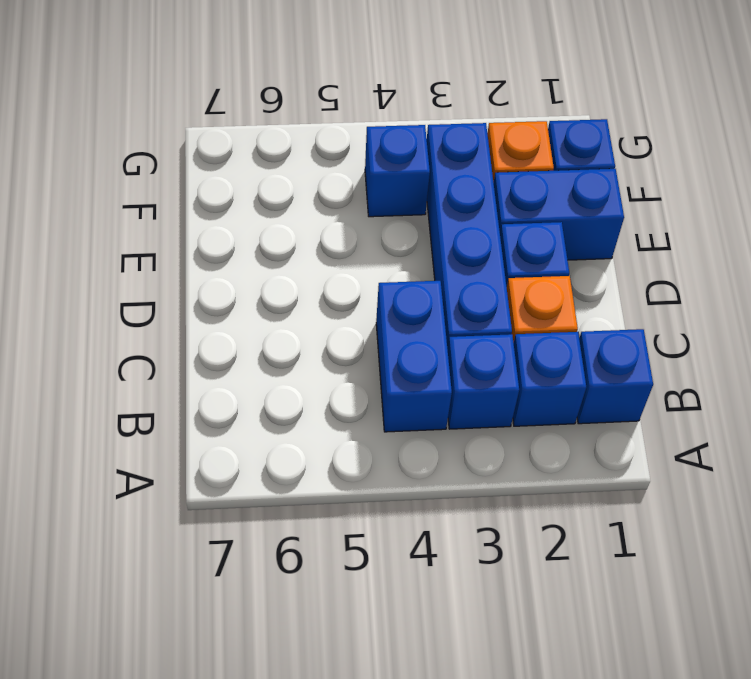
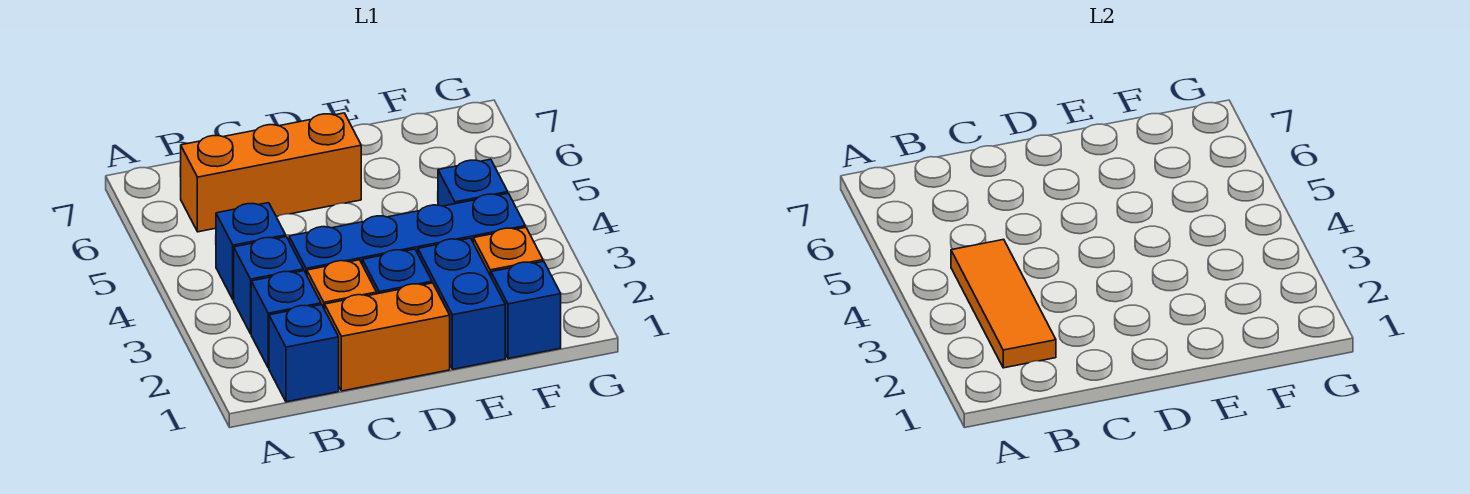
none -> orange tile B2:B4 level 2
blue brick B4:C4 level 1 -> blue brick B4 level 1
none -> orange brick B6:D6 level 1
none -> orange brick C1:D1 level 1

